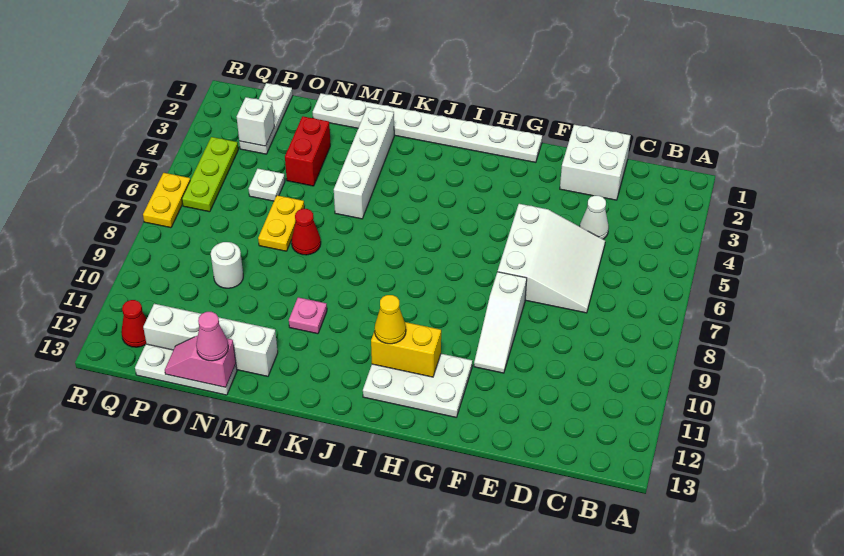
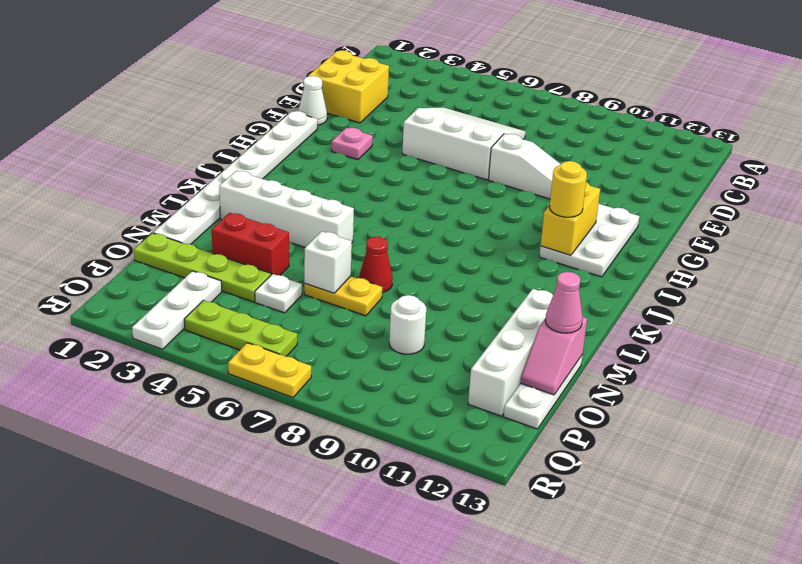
white brick D1:E2 level 1 -> yellow brick D1:E2 level 1
white cone D4 level 1 -> white cone F1 level 1
yellow cone I11 level 3 -> yellow round brick I11 level 3
pink plate L10 level 1 -> pink plate G3 level 1
none -> lime plate O1:O4 level 1
white plate P1:P3 level 1 -> white plate P3:R3 level 1
white brick P3 level 2 -> white brick N6 level 2
red cone Q12 level 1 -> none

